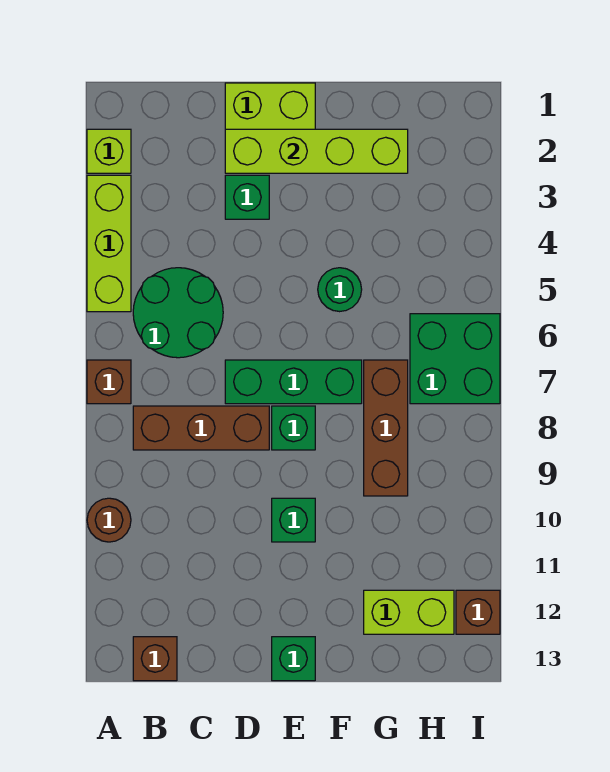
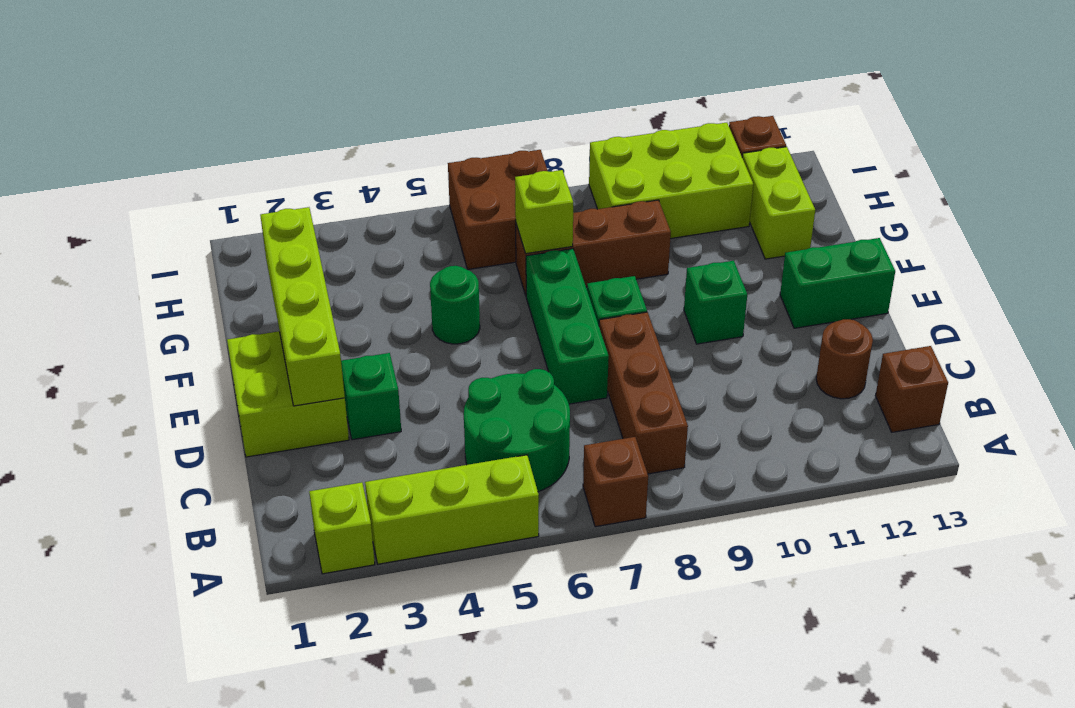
brown round brick A10 level 1 -> brown round brick C12 level 1
green brick E13 level 1 -> green brick E12:E13 level 1
none -> lime brick G7 level 2
green brick H6:I7 level 1 -> brown brick H6:I7 level 1
none -> lime brick H9:I11 level 1

